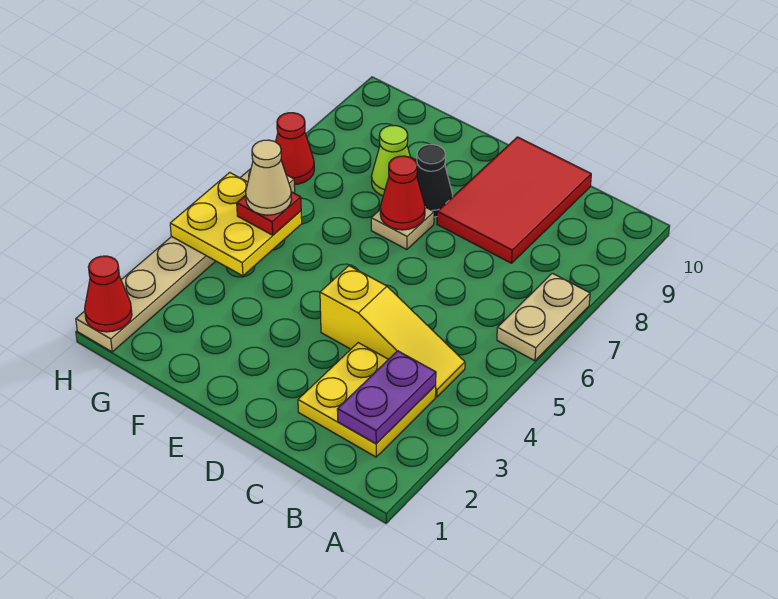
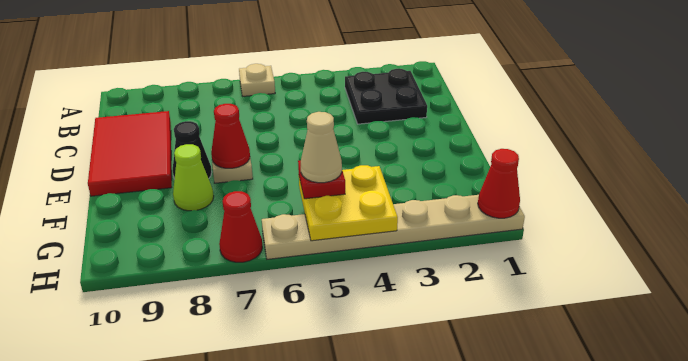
tan plate A6:A7 level 1 -> tan plate A6 level 1
yellow plate B2:C3 level 1 -> black plate B2:C3 level 1
purple plate B2:B3 level 2 -> none
yellow slope B4:D4 level 1 top D -> none
red tile C8:D10 level 1 -> red tile C9:E10 level 1

